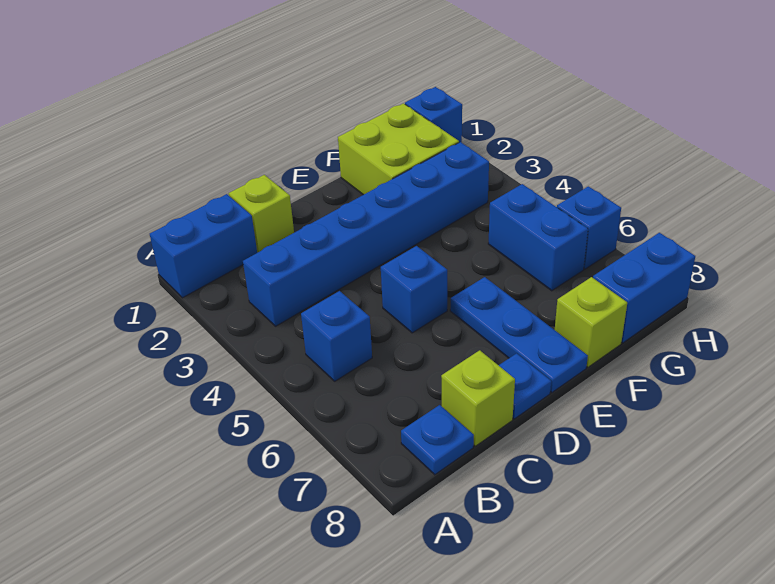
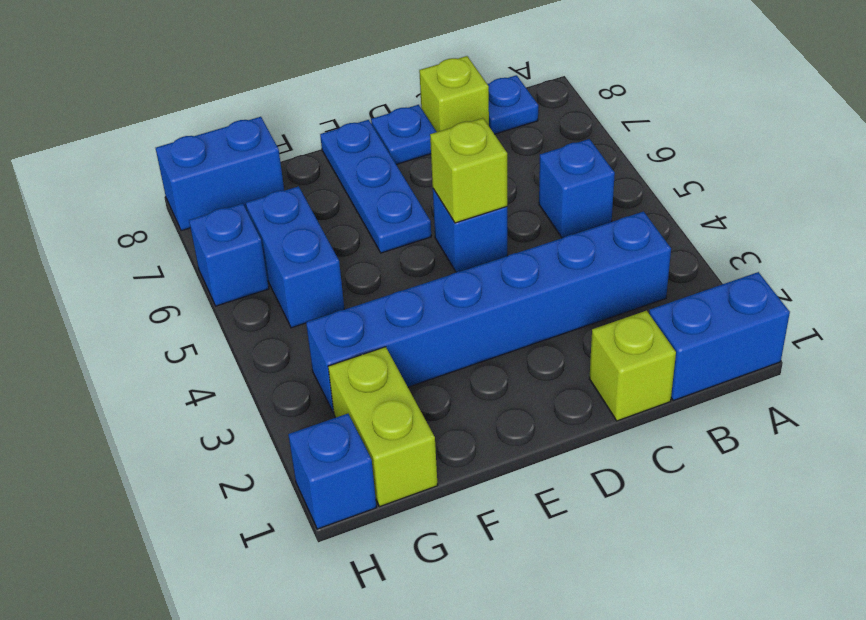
lime brick F1:G2 level 1 -> lime brick G1:G2 level 1
lime brick F8 level 1 -> lime brick D5 level 2

